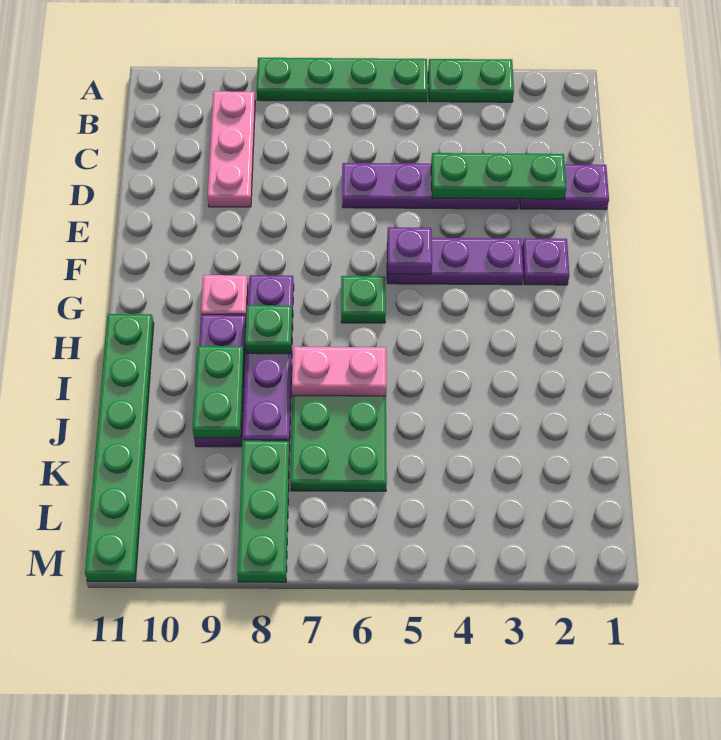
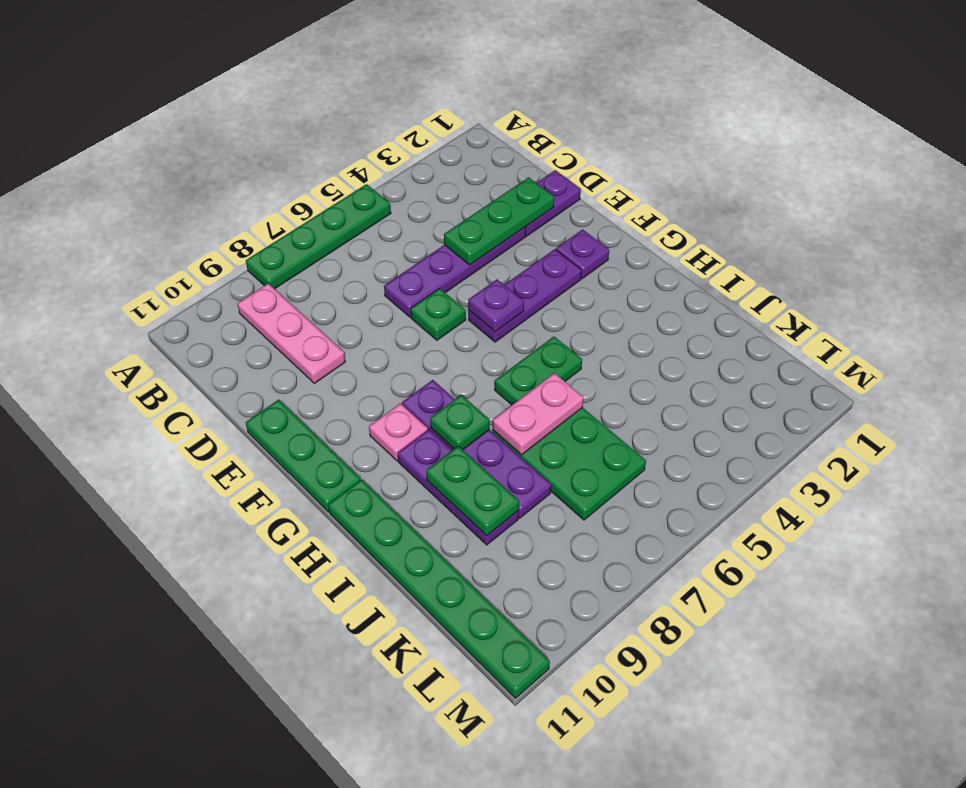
green plate A3:A4 level 1 -> green plate H5:H6 level 1
green plate G6 level 1 -> green plate E6 level 1
green plate K8:M8 level 1 -> green plate E11:G11 level 1

